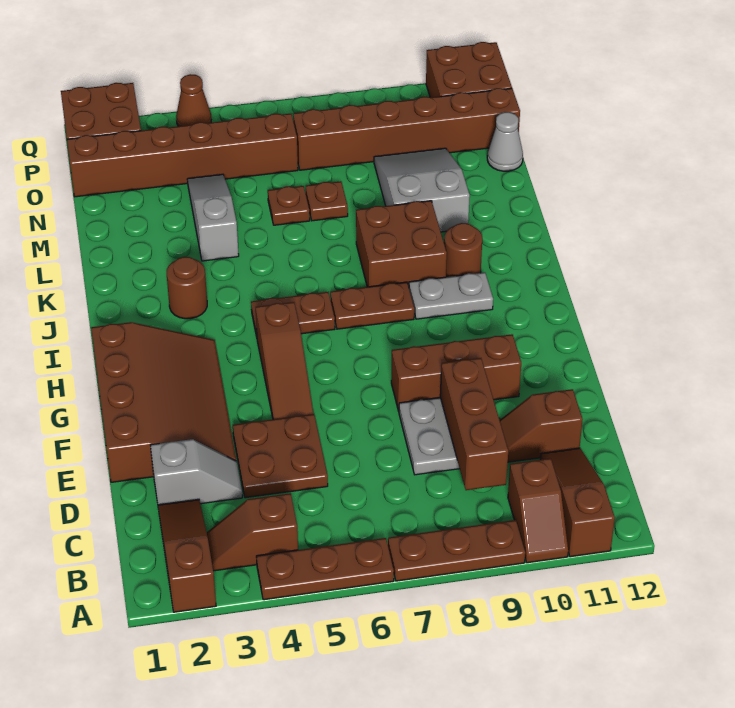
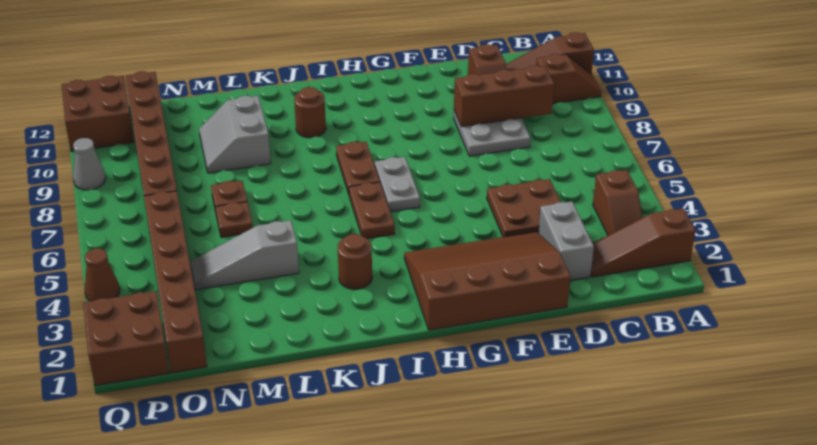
brown plate A4:A6 level 1 -> none
brown plate A7:A9 level 1 -> none
grey slope D2:D3 level 1 top 2 -> grey brick D2:D3 level 1
brown slope F5:H5 level 1 top H -> none
brown brick F8:F10 level 1 -> none
grey plate I9:I10 level 1 -> grey plate H6:H7 level 1
brown brick J8:K9 level 1 -> none
grey slope L9:N10 level 1 top L -> grey slope L9:M10 level 1 top L
grey cone N12 level 1 -> grey cone Q9 level 1

